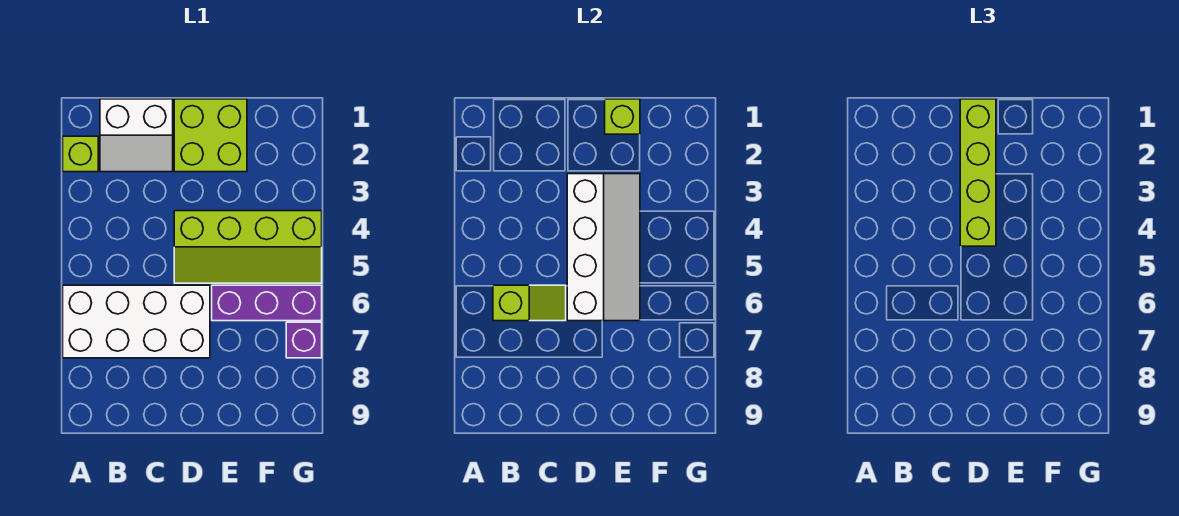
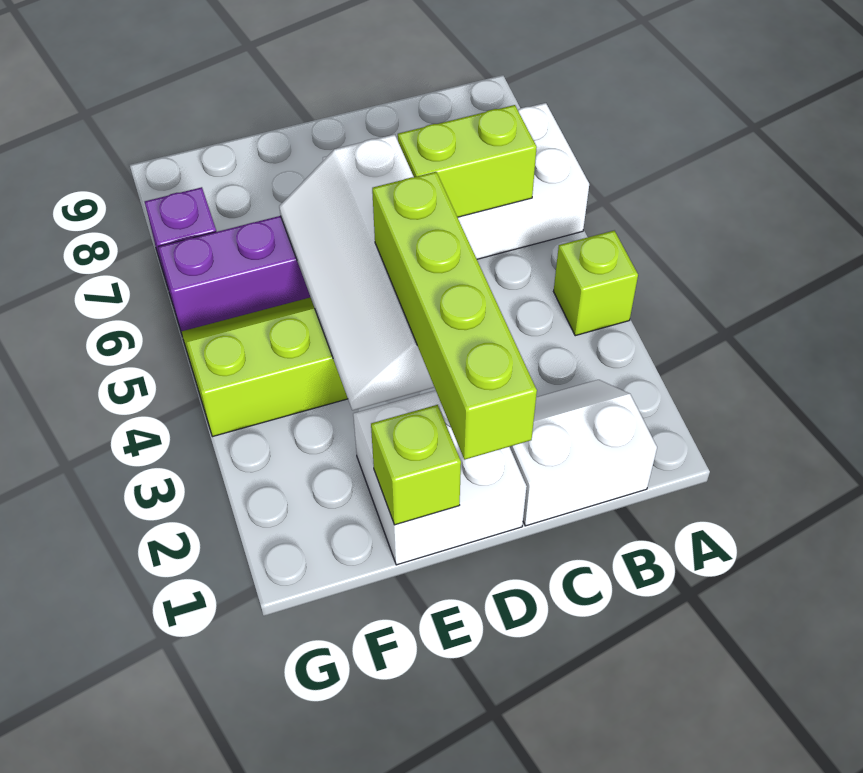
lime brick A2 level 1 -> lime brick A4 level 1
lime slope B6:C6 level 2 top B -> lime brick B6:C6 level 2
lime brick D1:E2 level 1 -> white brick D1:E2 level 1

